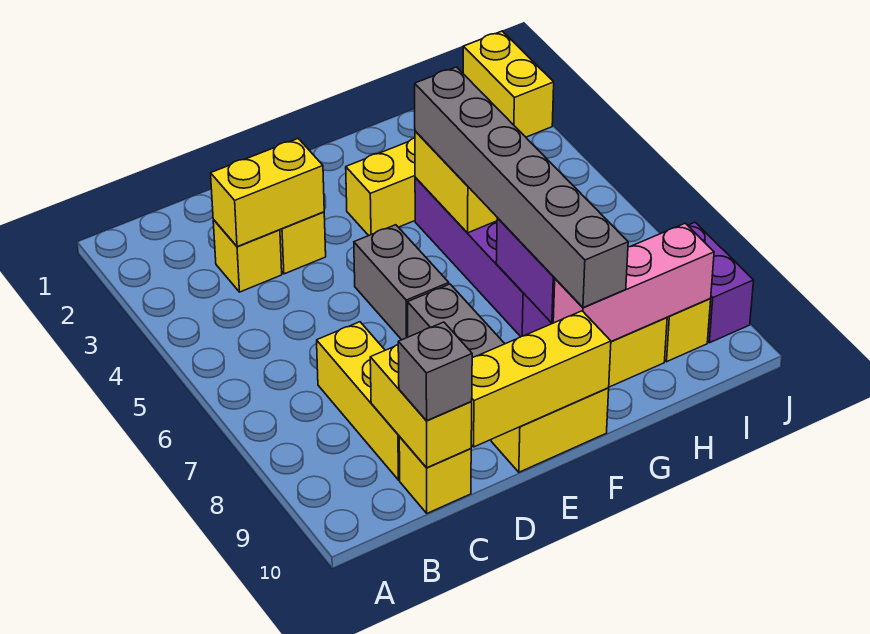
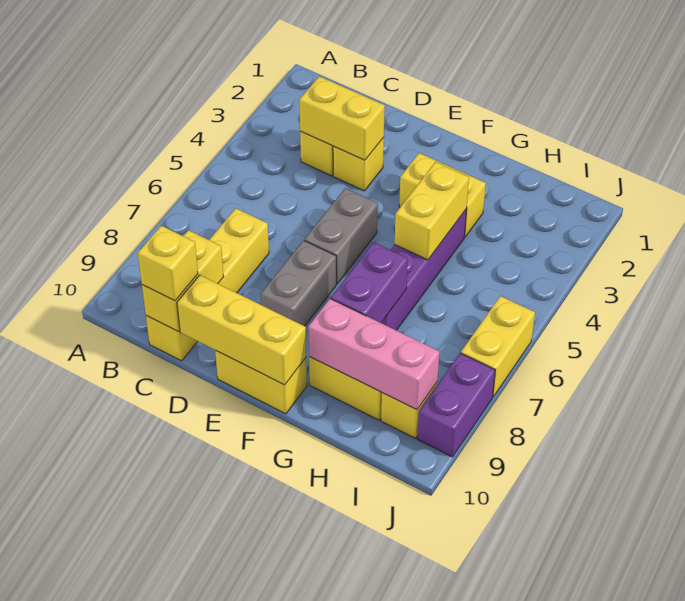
grey brick C10 level 3 -> yellow brick C10 level 3
grey brick G4:G9 level 3 -> none
yellow brick J1:J2 level 1 -> yellow brick J6:J7 level 1

